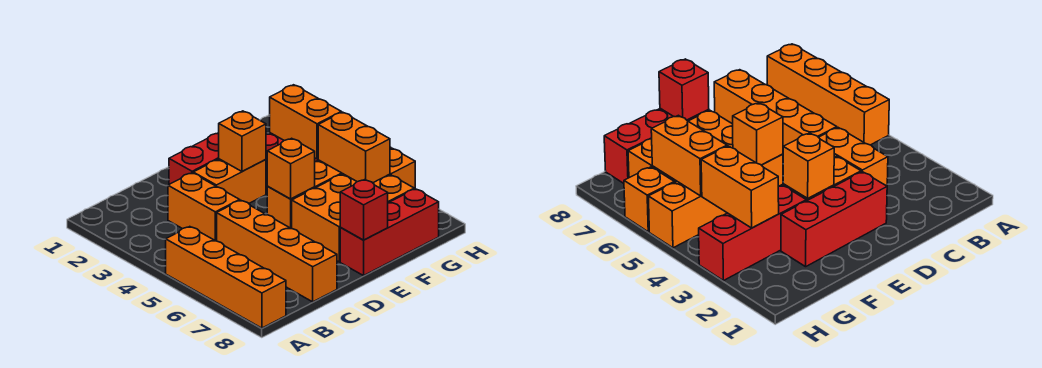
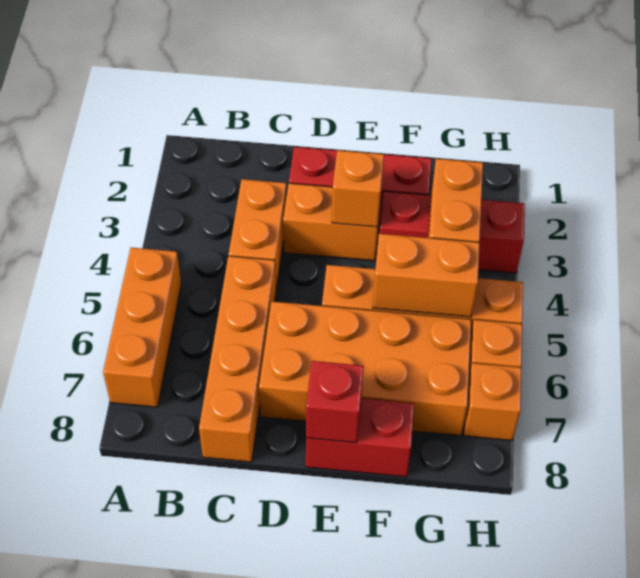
orange brick A5:A8 level 1 -> orange brick A5:A7 level 1
orange brick E5 level 2 -> orange brick H7 level 1
orange brick E6:G7 level 1 -> orange brick D6:G7 level 1
red brick E8:G8 level 1 -> red brick E8:F8 level 1
orange brick G5:G6 level 2 -> orange brick F5:G5 level 2

